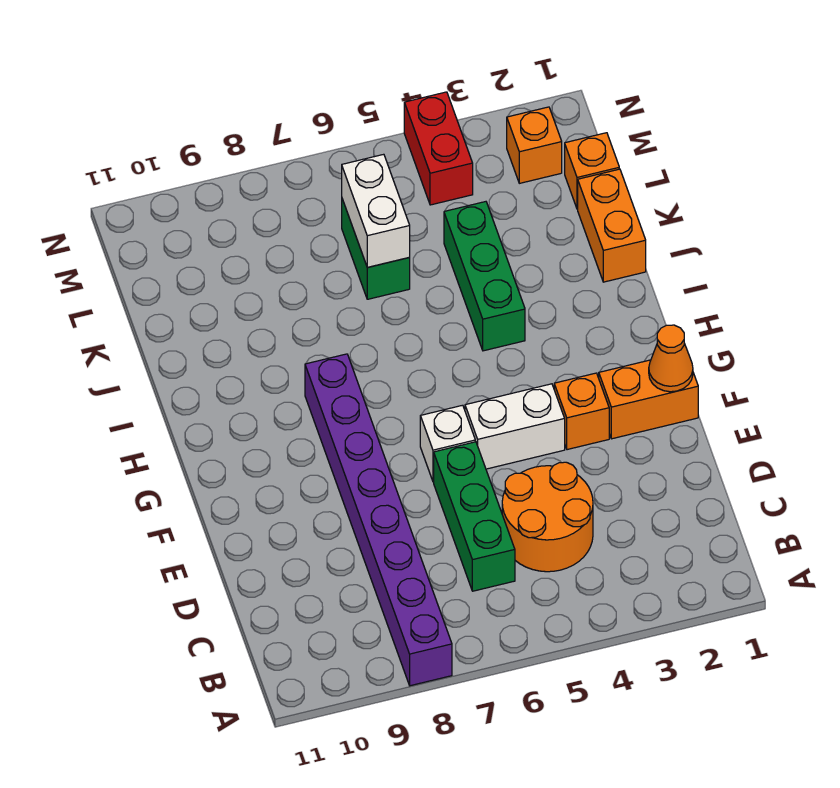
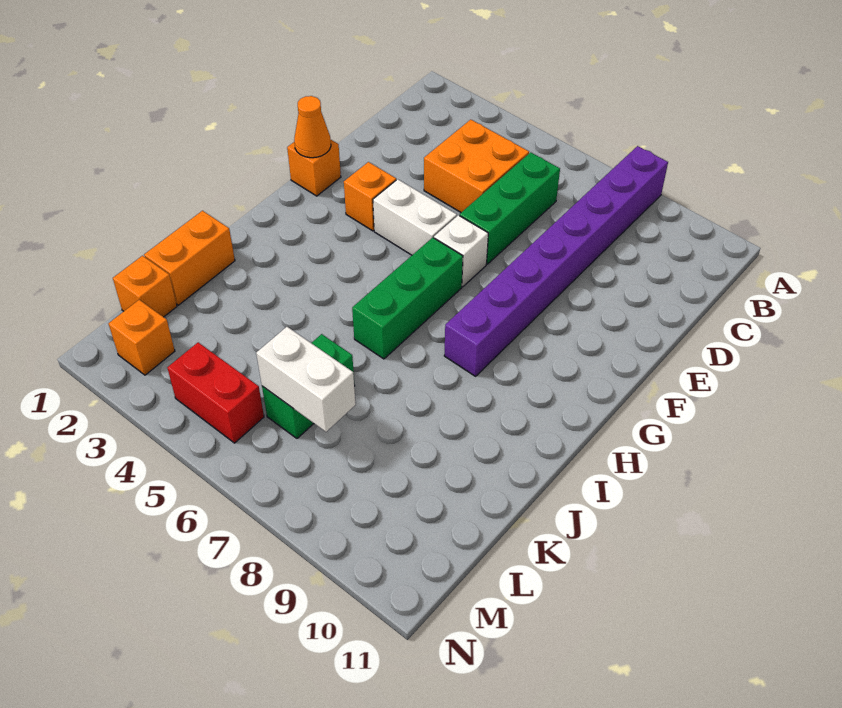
orange round brick C4:D5 level 1 -> orange brick C4:D5 level 1
orange brick F1:F2 level 1 -> orange brick F1 level 1
green brick I4:K4 level 1 -> green brick G6:I6 level 1
white brick K6:L6 level 2 -> white brick L6:L7 level 2
red brick M4:N4 level 1 -> red brick M4:M5 level 1

